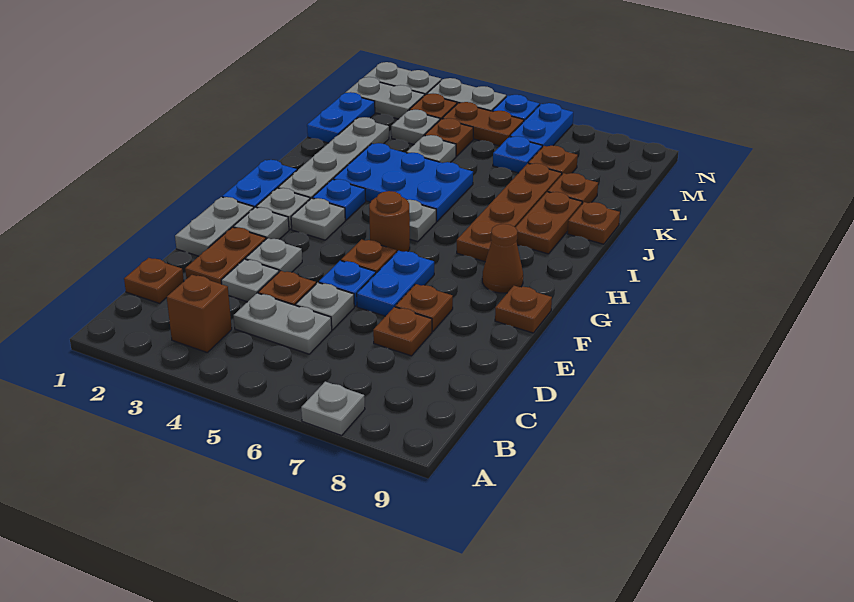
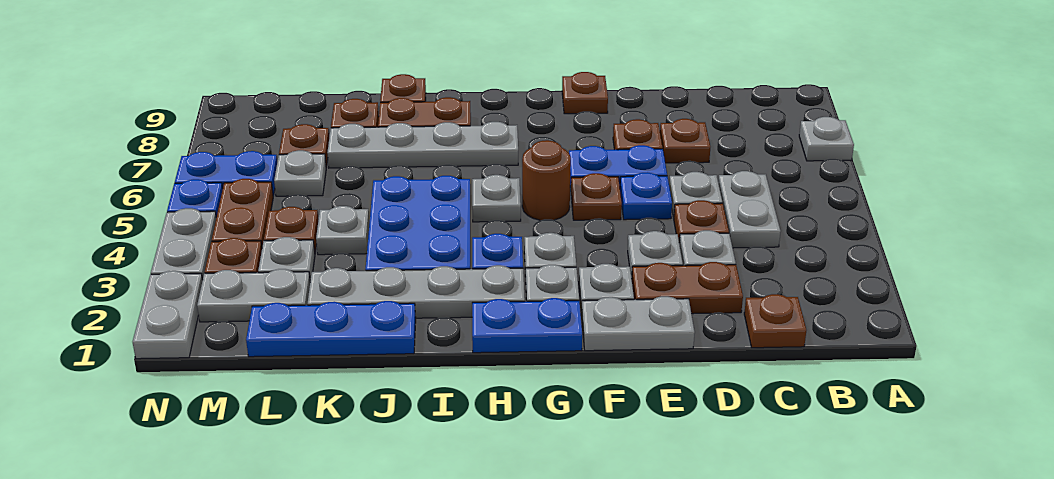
brown brick B3 level 1 -> none
brown cone G8 level 1 -> none
brown plate H7:K7 level 1 -> grey plate H7:K7 level 1
blue plate K1:L1 level 1 -> blue plate J1:L1 level 1
blue plate L6 level 1 -> grey plate L6 level 1
grey plate M1:M2 level 1 -> grey plate L2:M2 level 1

